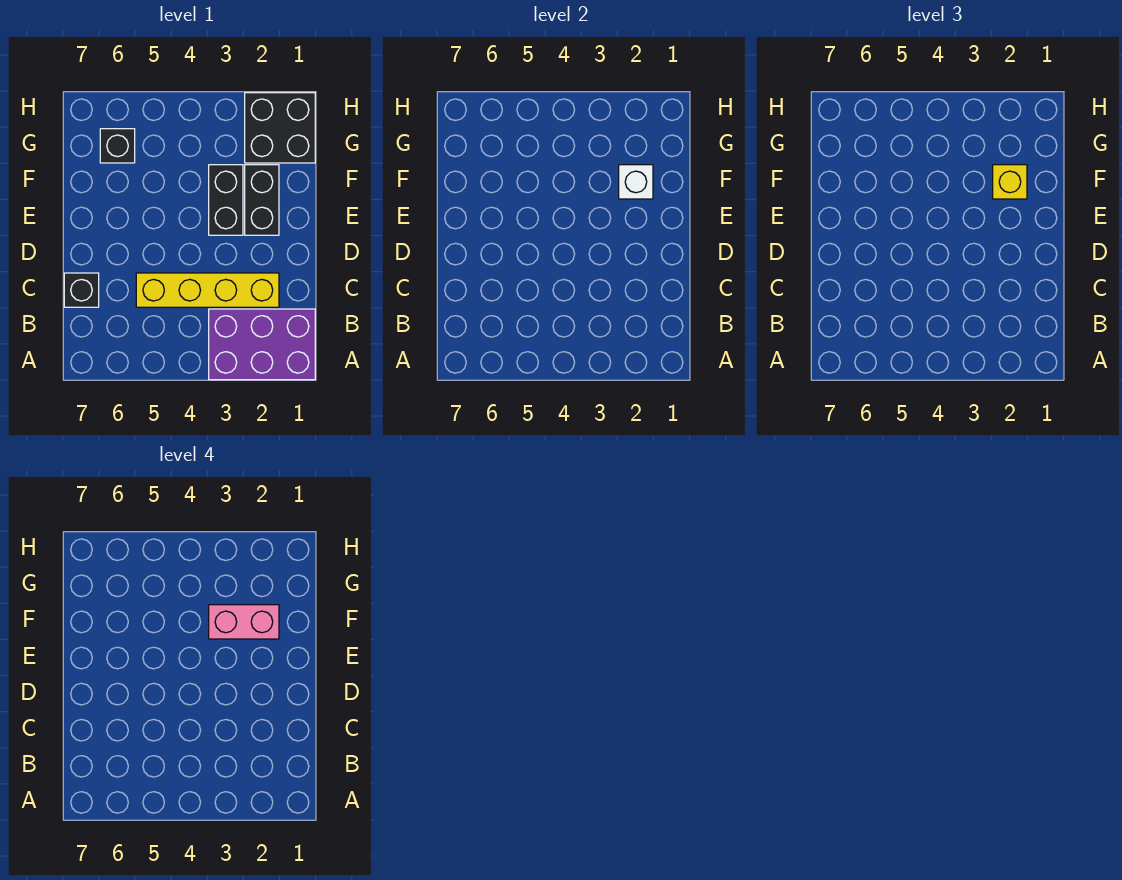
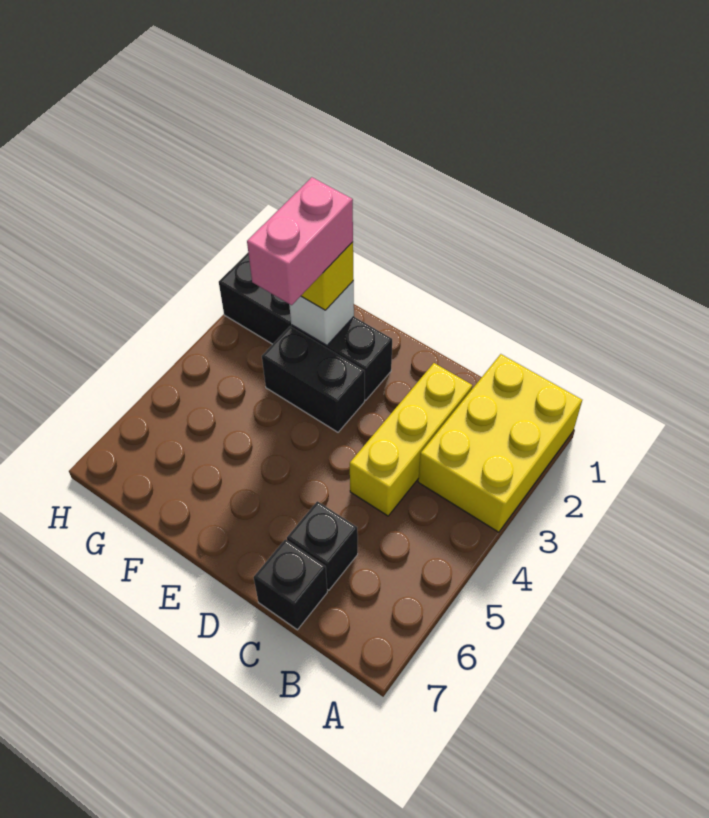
purple brick A1:B3 level 1 -> yellow brick A1:B3 level 1
yellow brick C2:C5 level 1 -> yellow brick C2:C4 level 1
black brick G6 level 1 -> black brick C6 level 1

